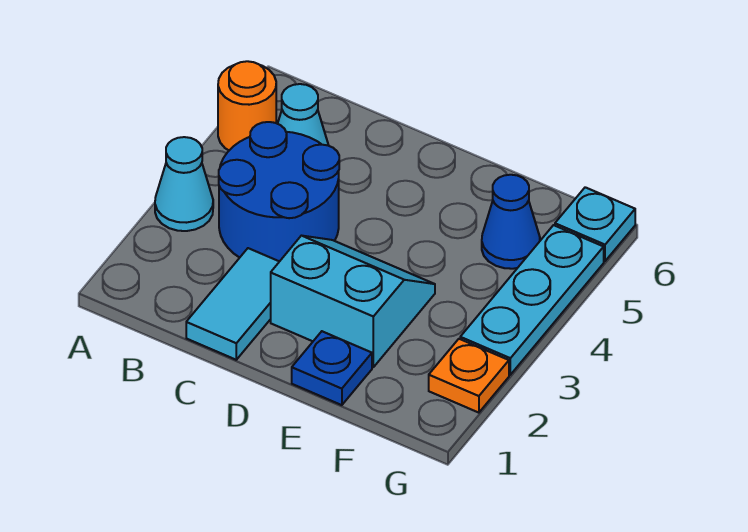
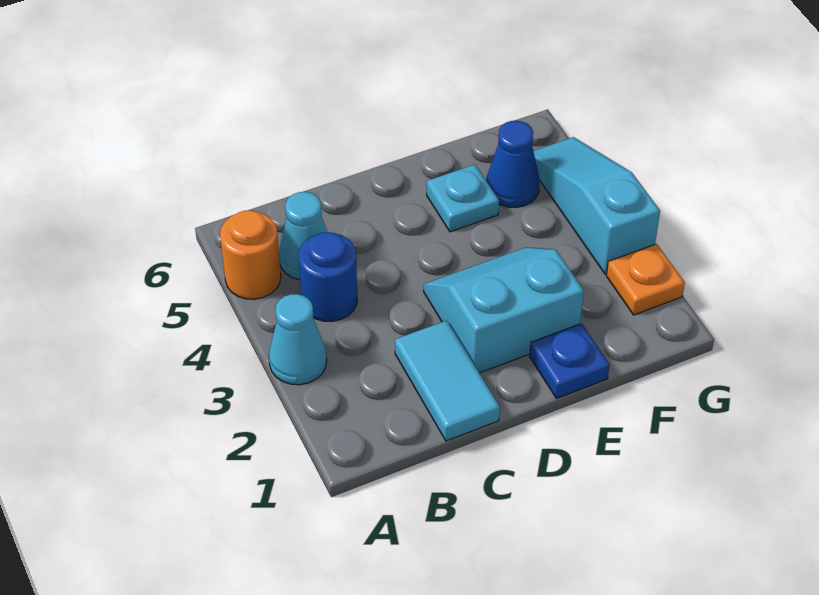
blue round brick B3:C4 level 1 -> blue round brick B4 level 1
cyan plate G3:G5 level 1 -> cyan slope G3:G5 level 1 top 3
cyan plate G6 level 1 -> cyan plate E5 level 1

